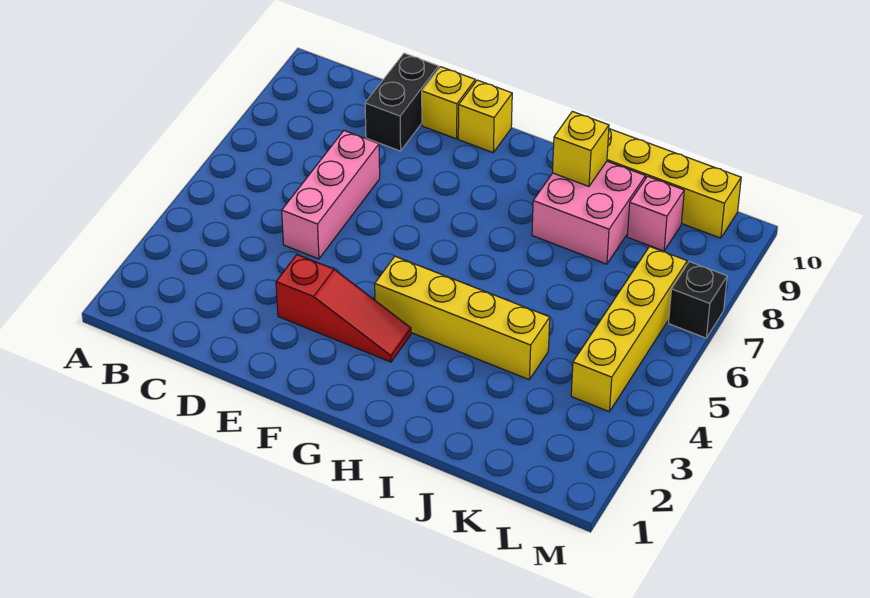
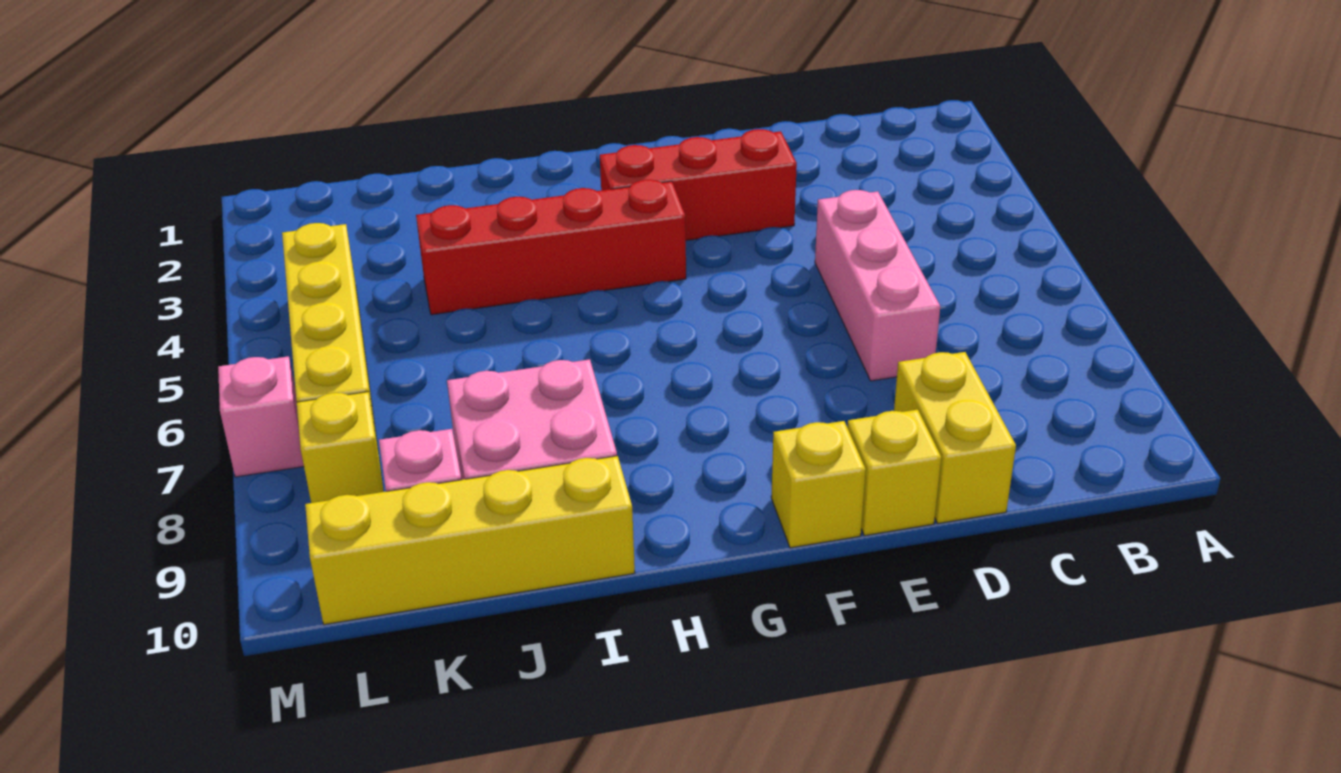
black brick D9:D10 level 1 -> yellow brick D9:D10 level 1
red slope E3:G3 level 1 top E -> red brick E3:G3 level 1
yellow brick G4:J4 level 1 -> red brick G4:J4 level 1
yellow brick I9 level 2 -> yellow brick L8 level 1
black brick M7 level 1 -> pink brick M7 level 1

